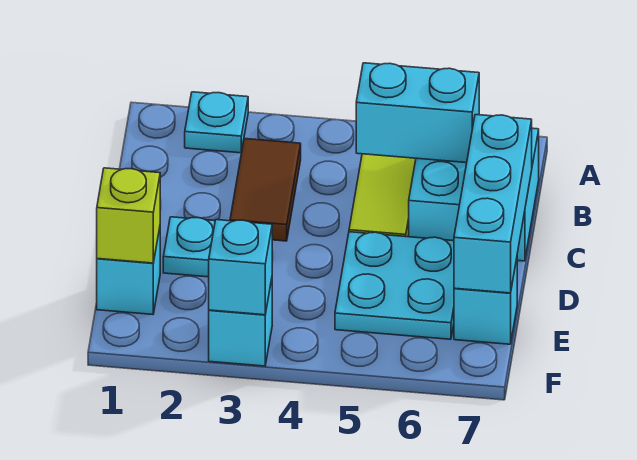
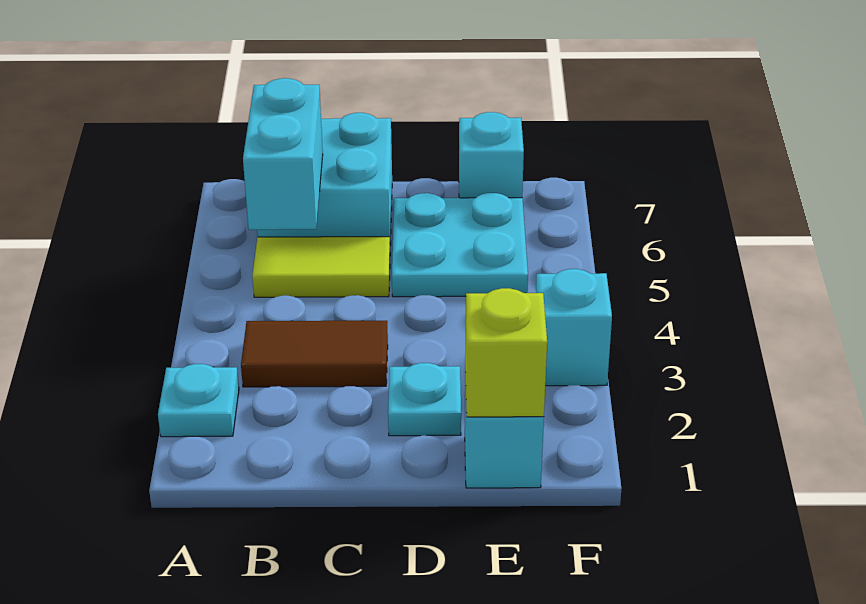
cyan brick C7:E7 level 2 -> none
cyan brick F3 level 2 -> none

